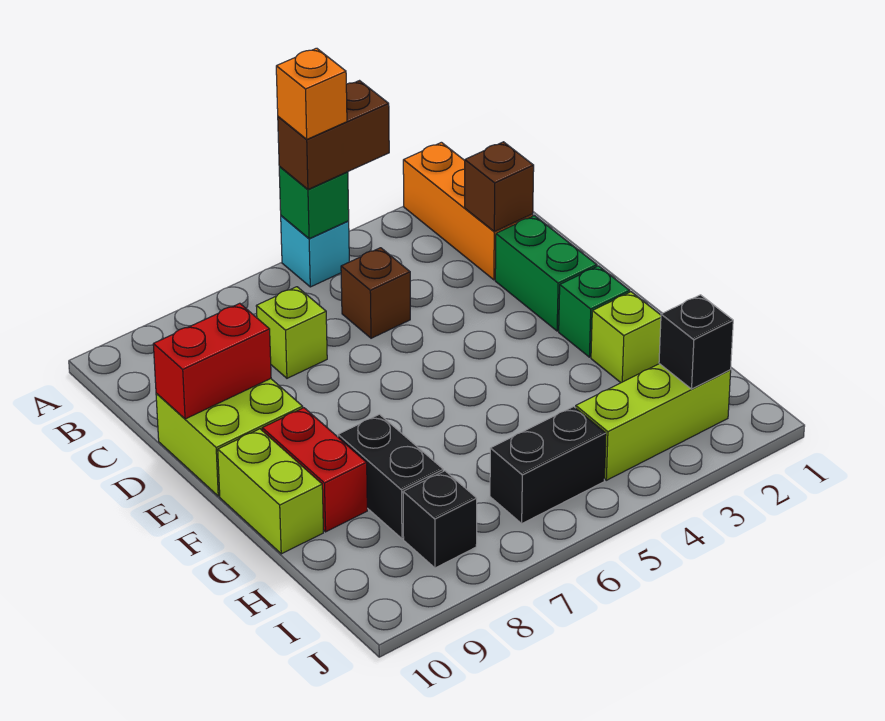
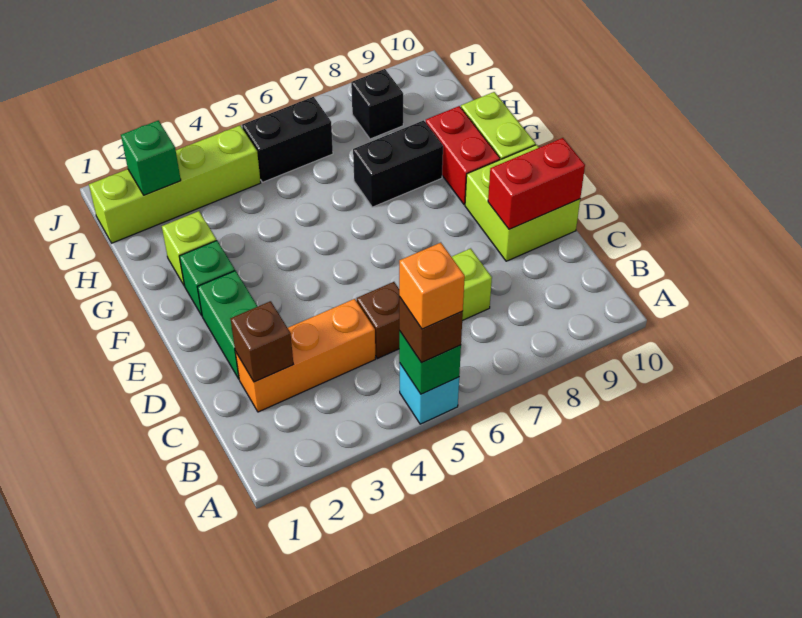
orange brick A2:C2 level 1 -> orange brick C2:C4 level 1
brown brick A4:A5 level 3 -> brown brick A5 level 3
black brick G8:H8 level 1 -> black brick G7:G8 level 1
lime brick I2:I4 level 1 -> lime brick I1:I4 level 1
black brick I2 level 2 -> green brick I2 level 2

